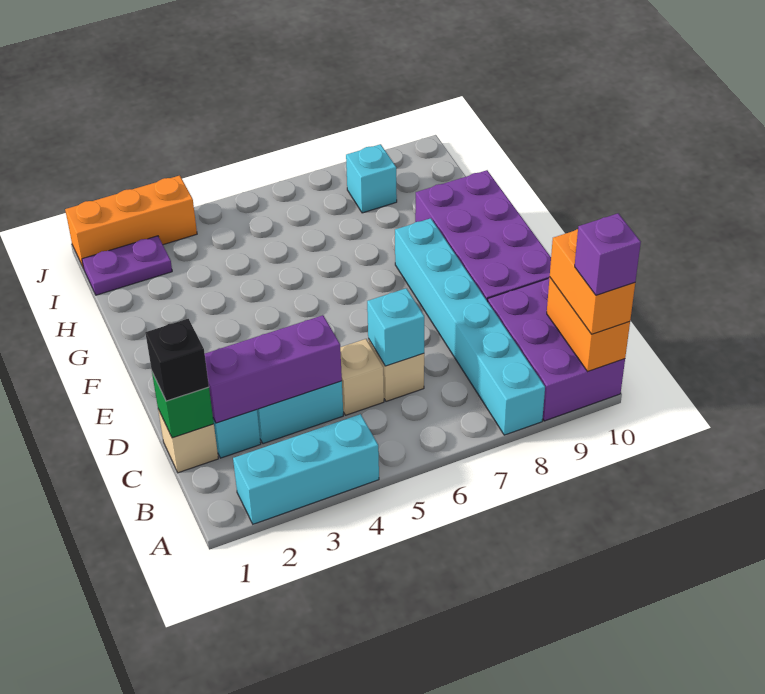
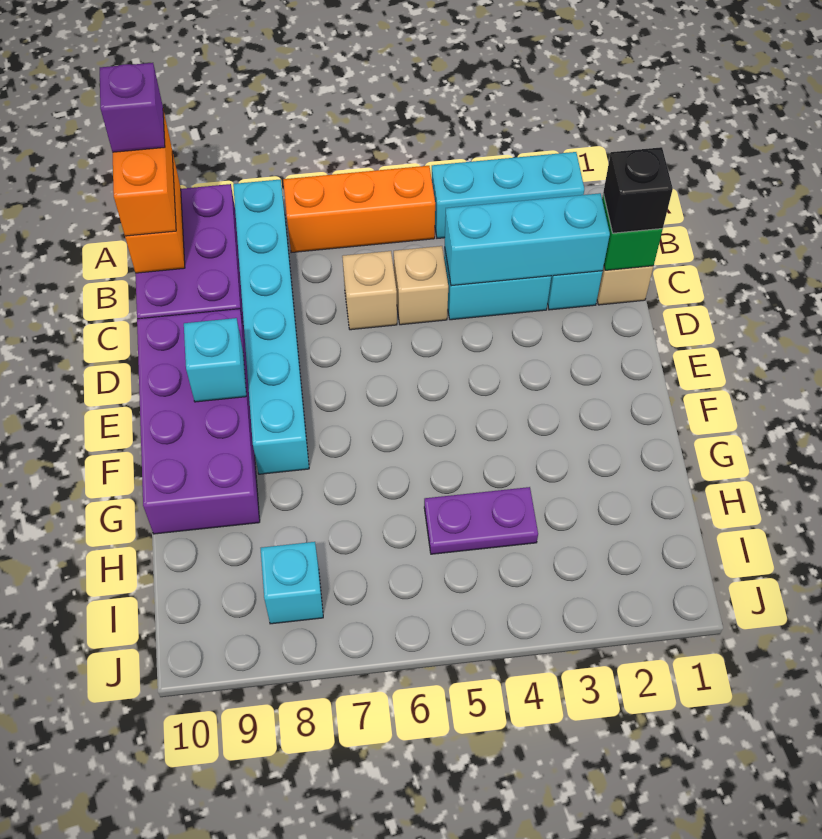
purple brick C2:C4 level 2 -> cyan brick C2:C4 level 2
cyan brick C6 level 2 -> cyan brick E9 level 2
purple plate I1:I2 level 1 -> purple plate H4:H5 level 1
orange brick J1:J3 level 1 -> orange brick A5:A7 level 1

